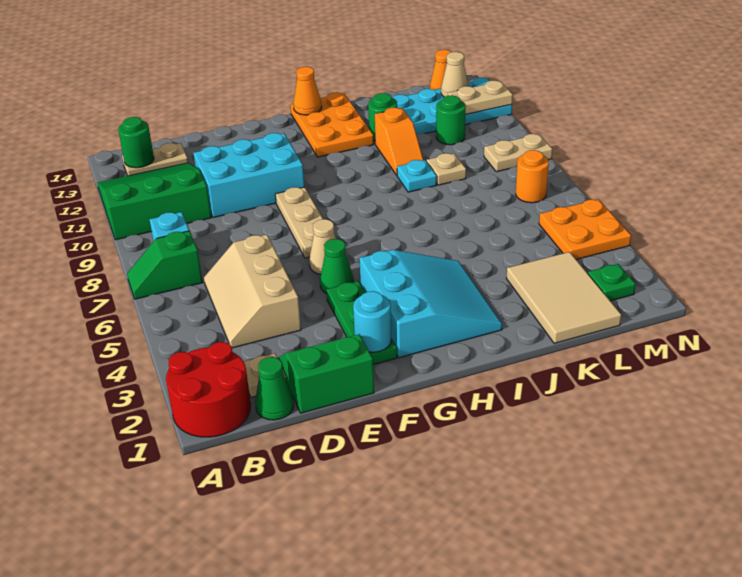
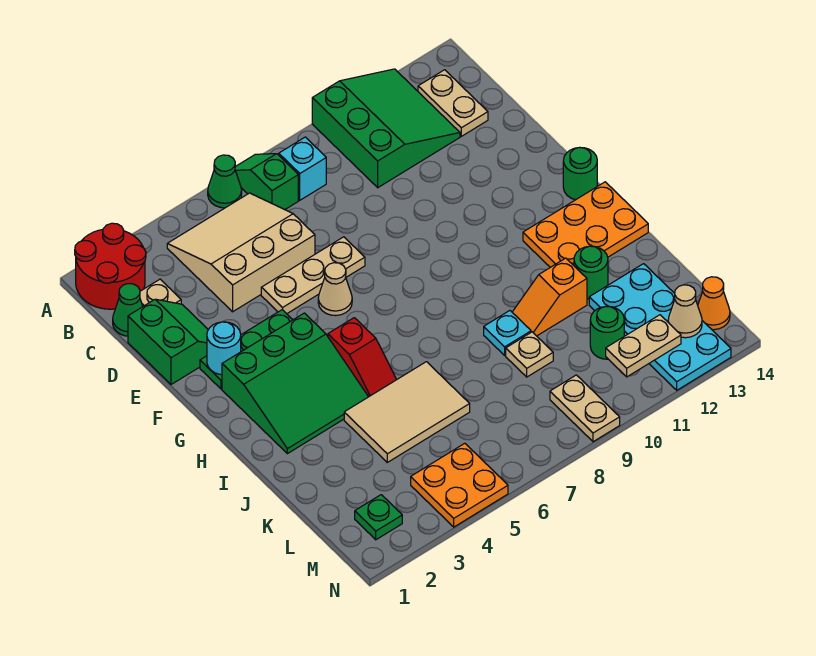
green round brick B13 level 2 -> green round brick G14 level 1
tan slope C4:D6 level 1 top D -> tan slope B4:D6 level 1 top D
cyan brick D10:F11 level 1 -> none
green cone F5 level 1 -> green cone A6 level 1
tan plate F7:F9 level 1 -> tan plate E5:E7 level 1
cyan slope G2:I4 level 1 top G -> green slope G2:I4 level 1 top G
none -> red slope H5:I5 level 1 top H
orange cone H14 level 2 -> none
tan tile K1:L3 level 1 -> tan tile J4:K6 level 1
orange round brick M7 level 1 -> none
tan plate M12:N12 level 2 -> tan plate M11:M12 level 2

